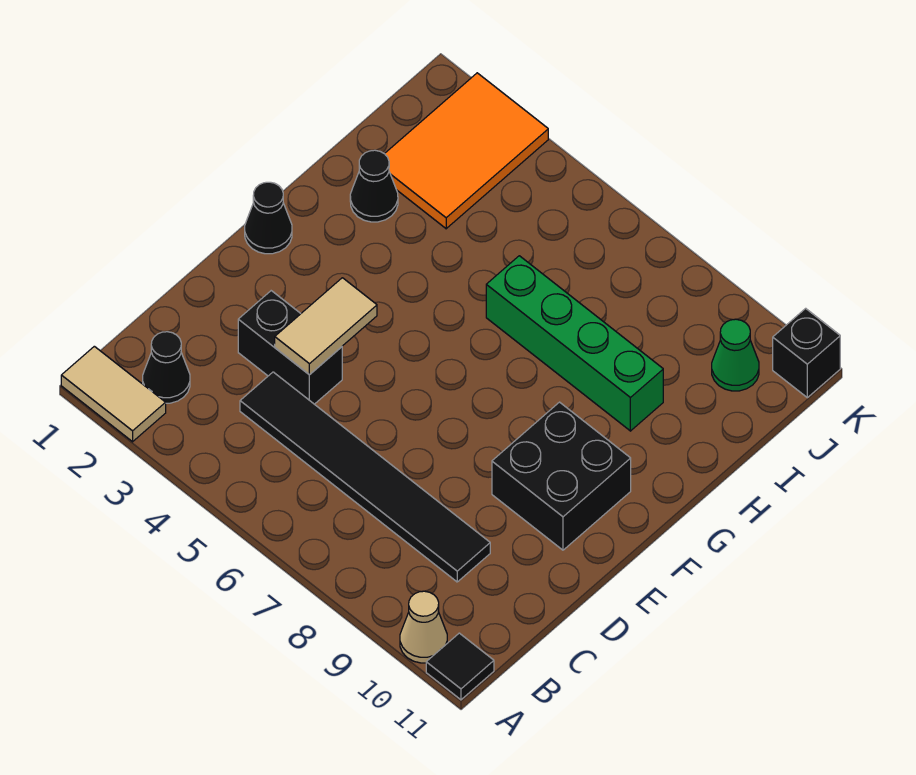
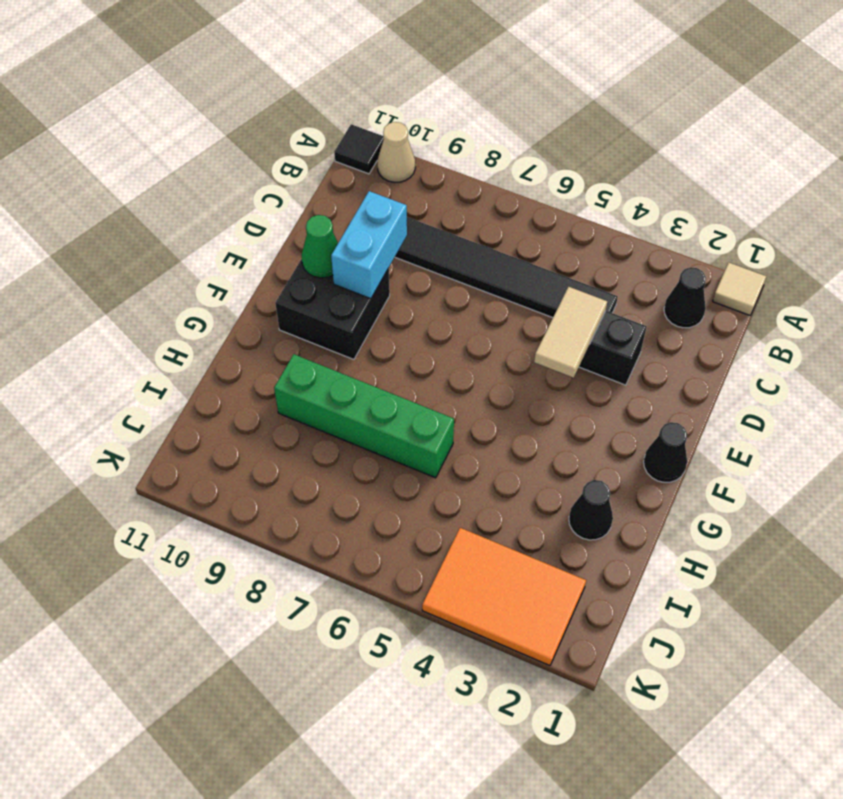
tan tile A1:A2 level 1 -> tan tile A1 level 1
none -> cyan brick D9:E9 level 2
orange tile I2:K3 level 1 -> orange tile J2:K4 level 1
green cone J10 level 1 -> green cone E10 level 2
black brick K11 level 1 -> none

